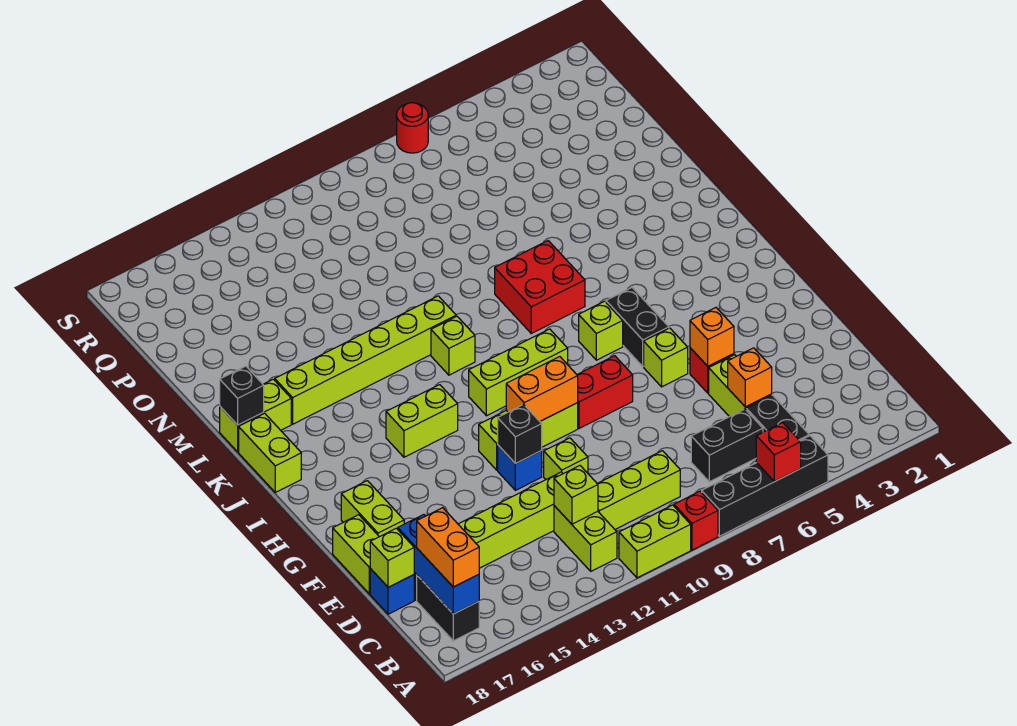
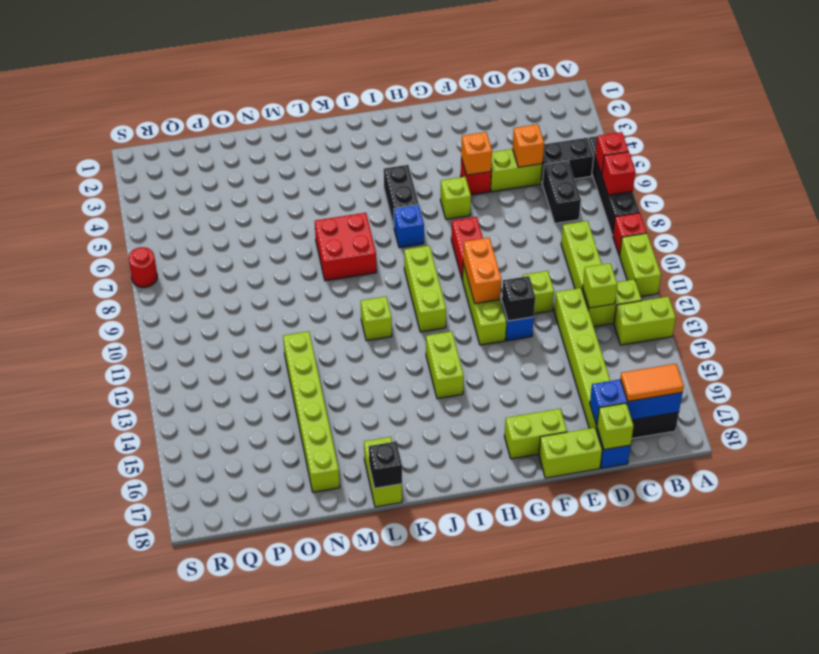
none -> red brick A7 level 2
orange brick B17:C17 level 3 -> orange tile B17:C17 level 3
black brick H6:I6 level 1 -> black brick I5:I6 level 1
lime brick I7 level 1 -> blue brick I7 level 1
lime brick J18:K18 level 1 -> lime brick A13:B13 level 1
lime brick L11:L16 level 1 -> lime brick N12:N17 level 1

